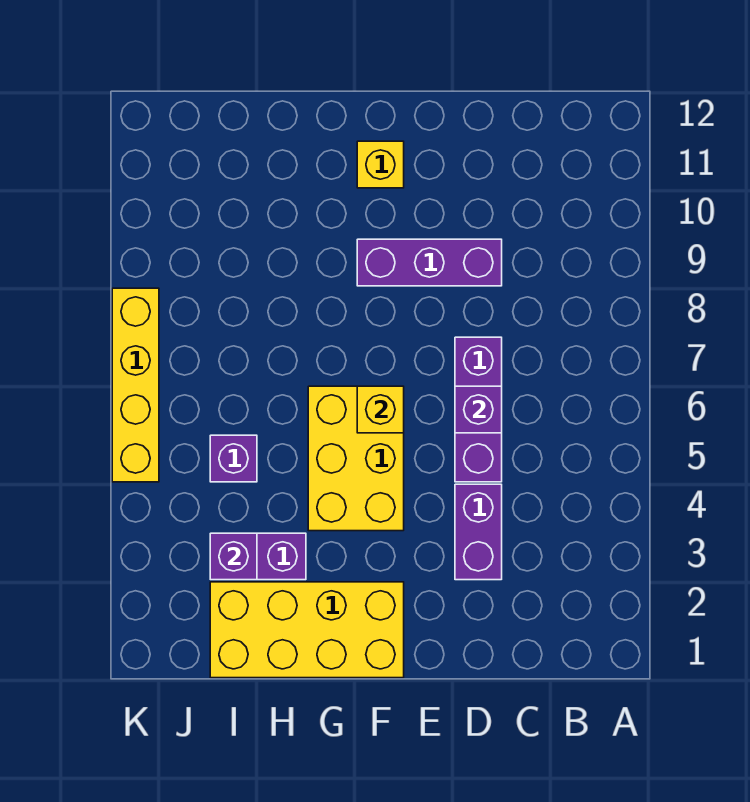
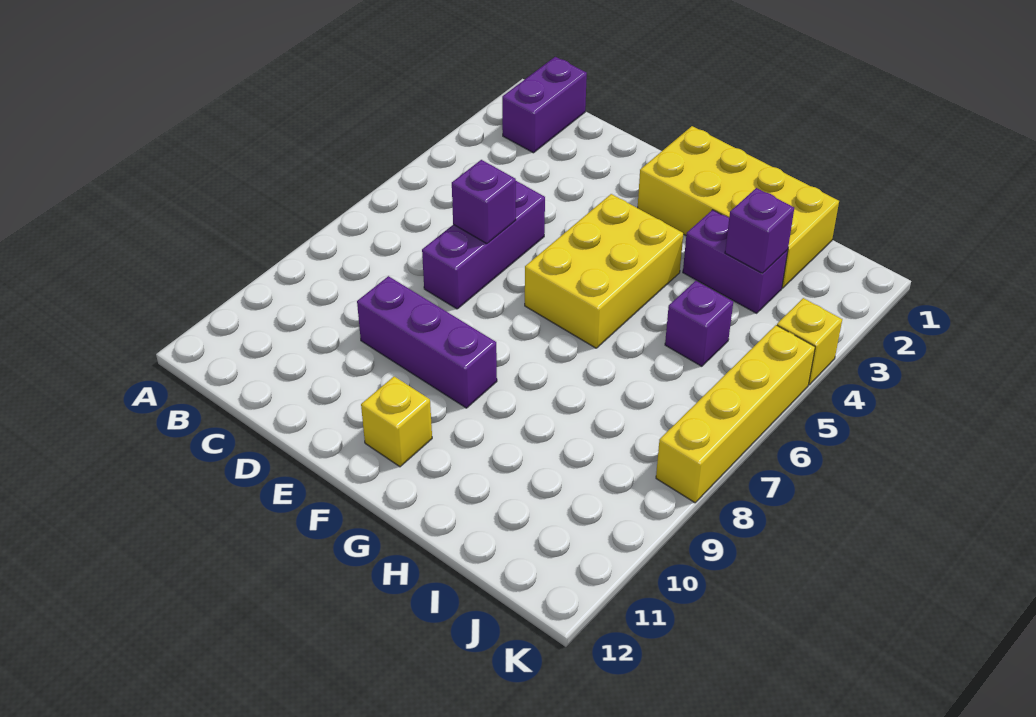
purple brick D3:D4 level 1 -> purple brick B1:B2 level 1
yellow brick F6 level 2 -> yellow brick K4 level 1

